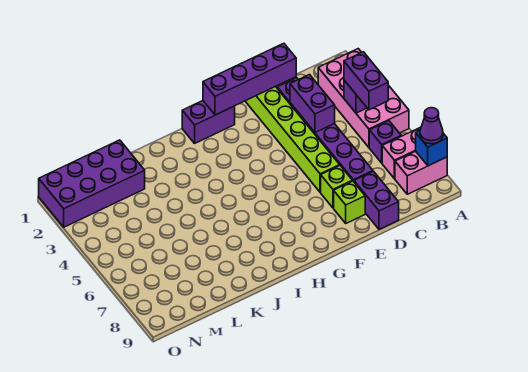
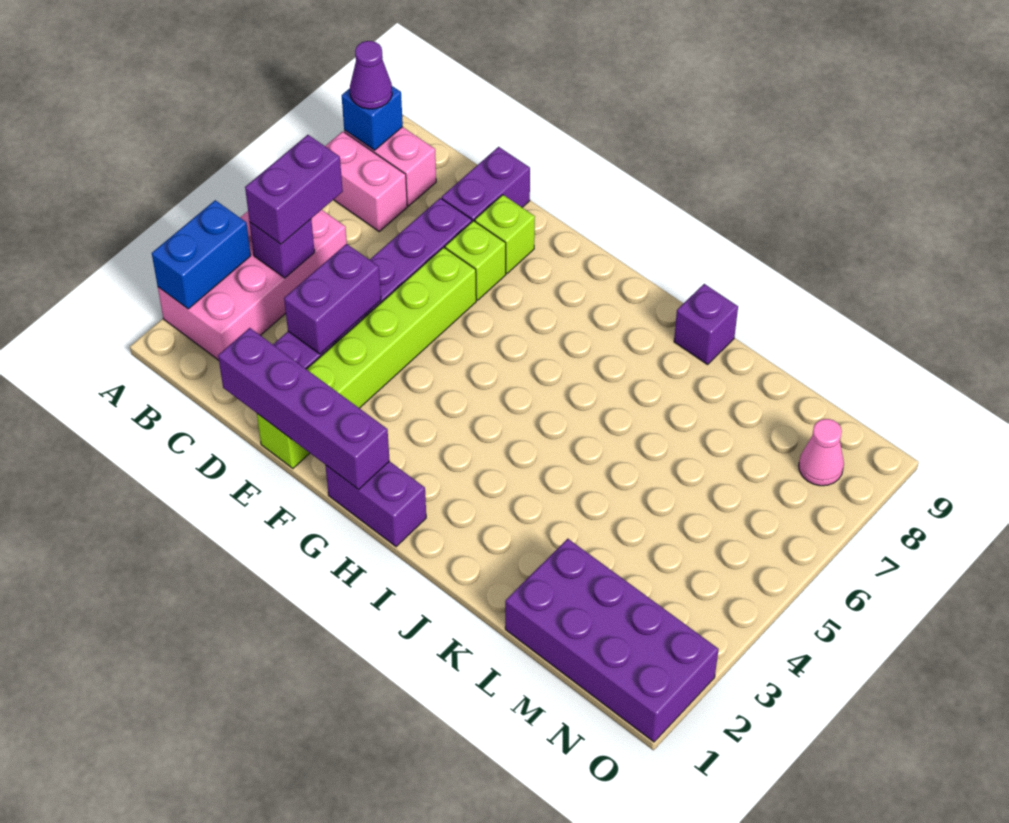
none -> blue brick A2:A3 level 2
purple brick B6 level 1 -> purple brick J9 level 1
none -> pink cone N8 level 1

